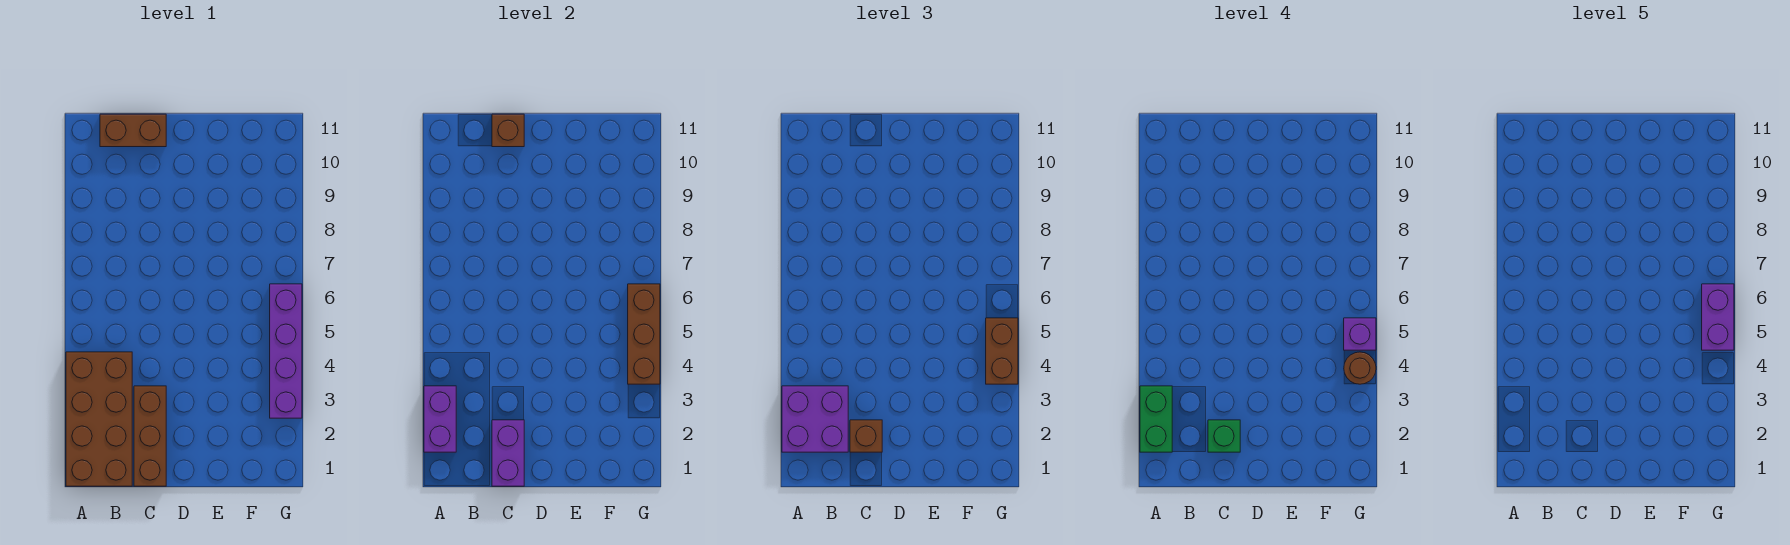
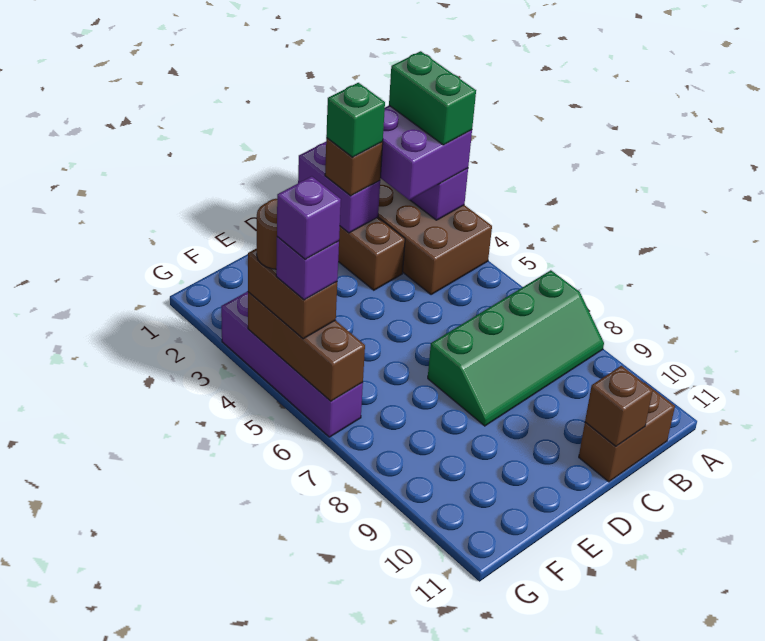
none -> green slope A7:D8 level 1 top 7
purple brick G5:G6 level 5 -> purple brick G5 level 5

